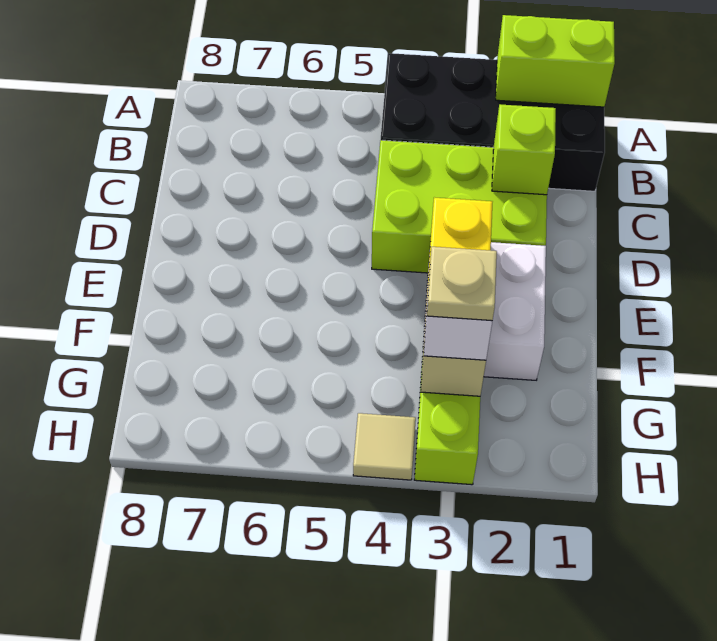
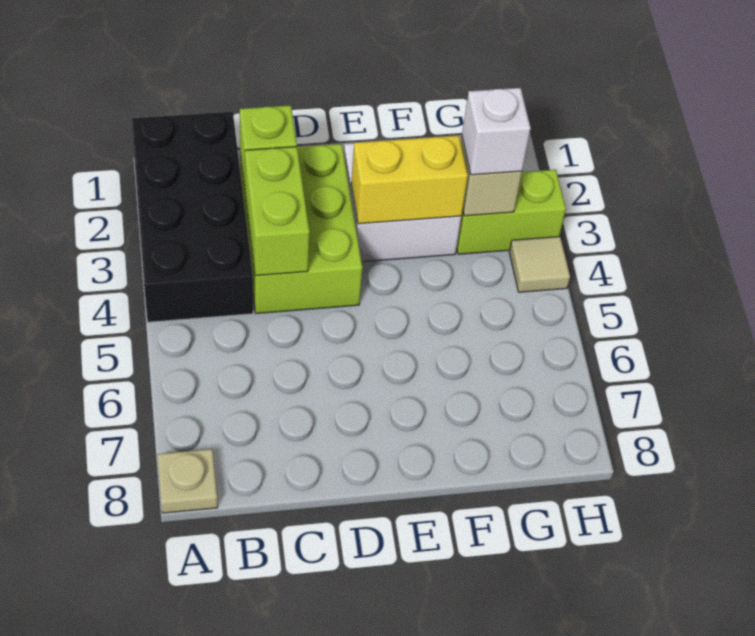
lime brick A1:A2 level 2 -> lime brick C3:C4 level 2
tan plate G3 level 4 -> tan plate A8 level 1

